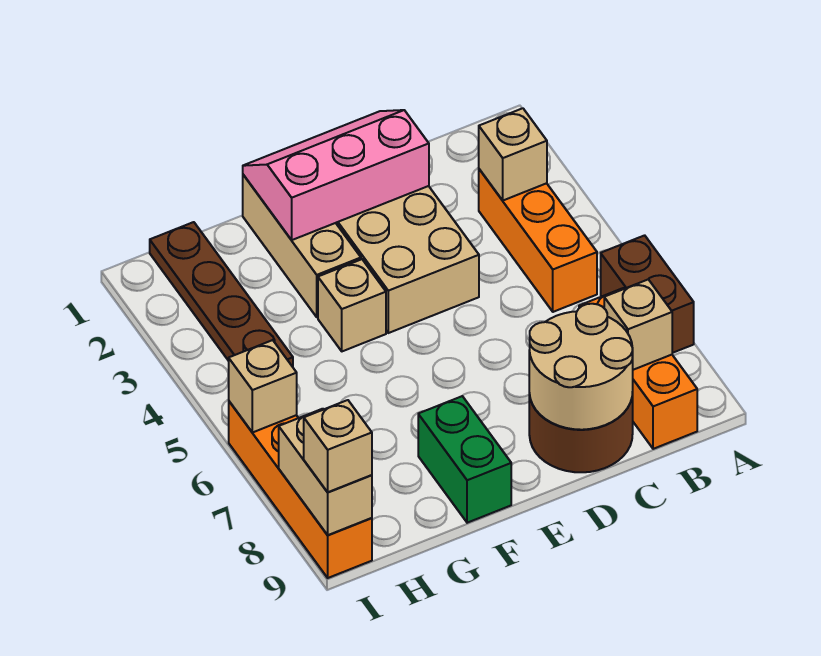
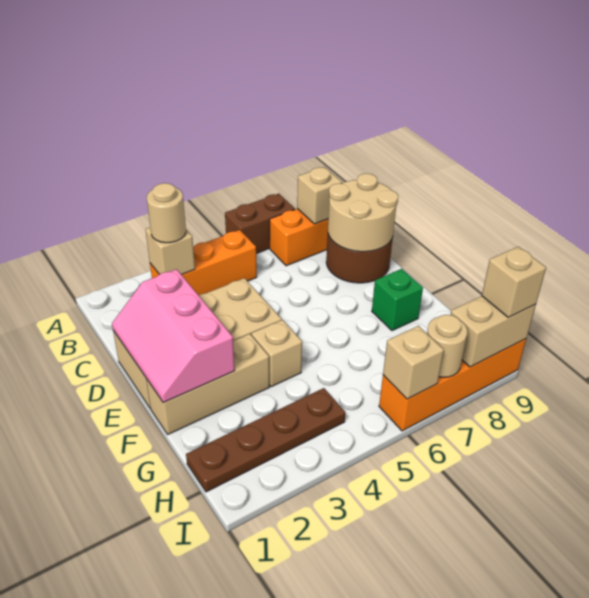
none -> tan round brick B3 level 3
green brick F8:F9 level 1 -> green brick F8 level 1
none -> tan round brick I7 level 2

